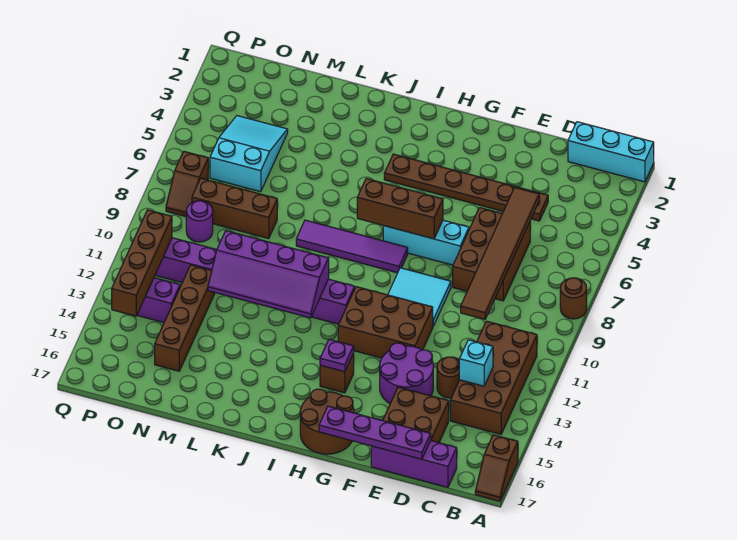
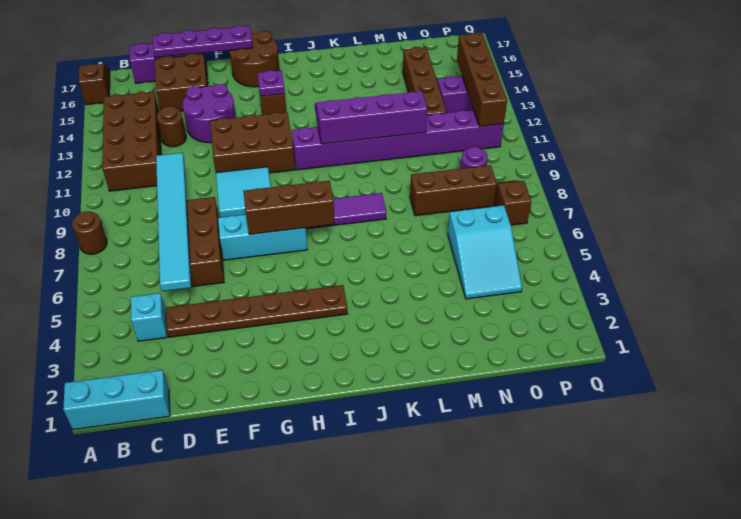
cyan brick C13 level 2 -> cyan brick C4 level 1
brown tile D5:D10 level 2 -> cyan tile D5:D10 level 2

